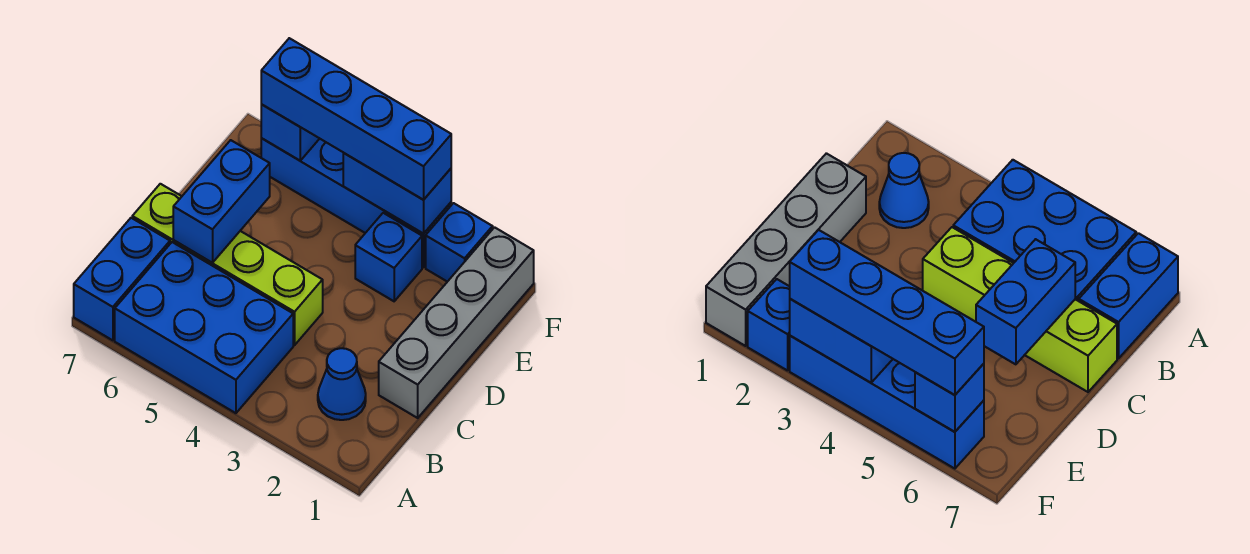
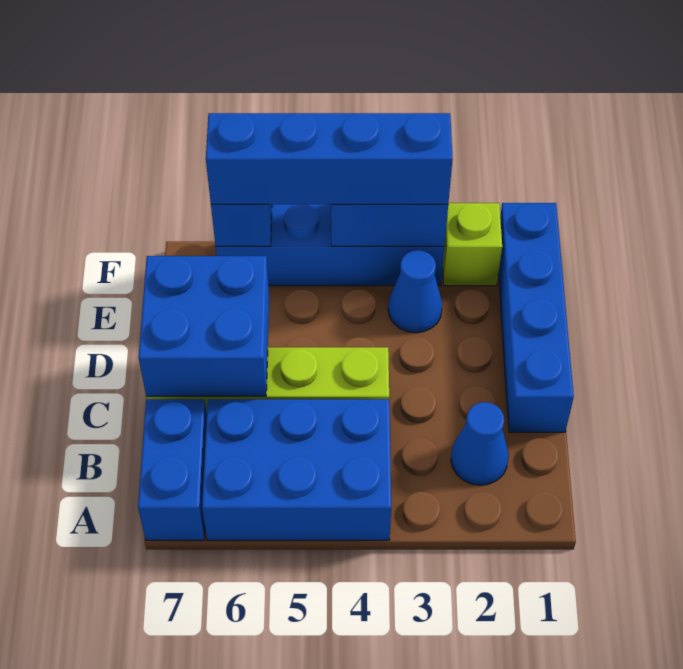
grey brick C1:F1 level 1 -> blue brick C1:F1 level 1
blue brick C6:D6 level 2 -> blue brick C6:D7 level 2
blue brick E3 level 1 -> blue cone E3 level 1
blue brick F2 level 1 -> lime brick F2 level 1

